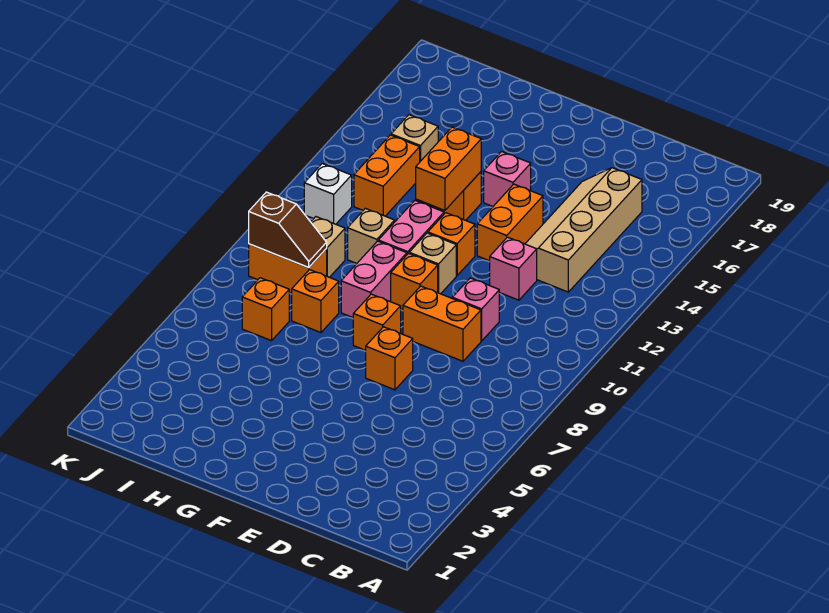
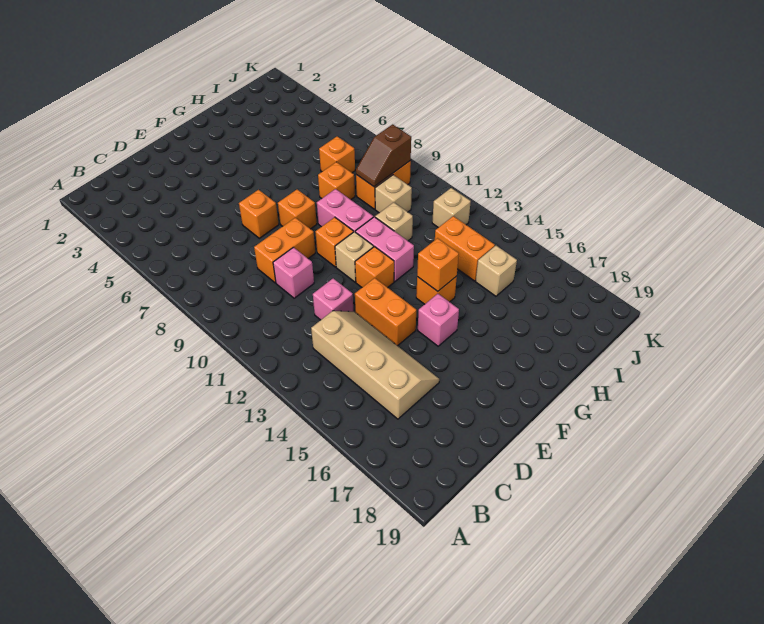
orange brick G13:G14 level 2 -> orange brick G14 level 2
white brick J12 level 1 -> tan brick J12 level 1

